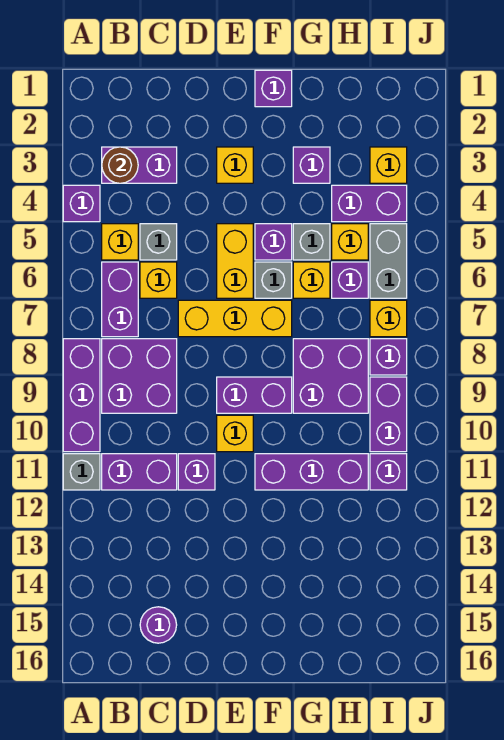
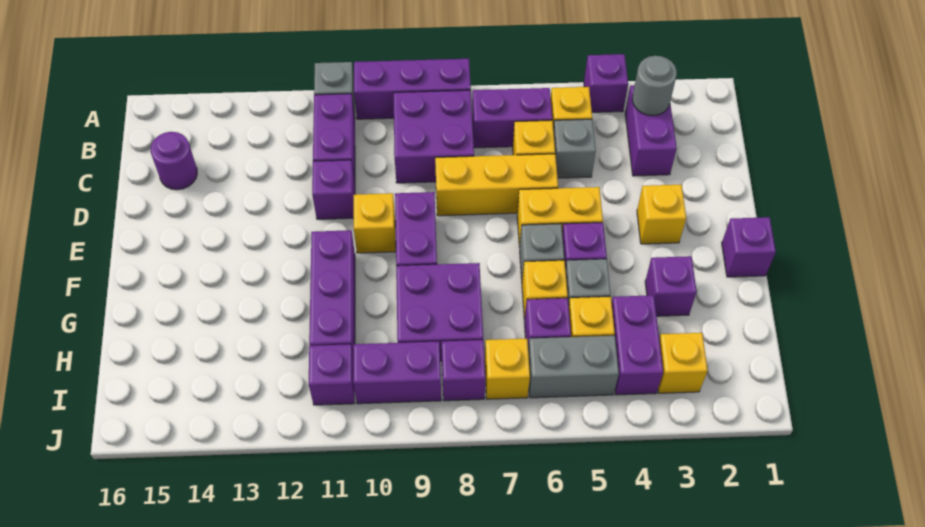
brown round brick B3 level 2 -> grey round brick B3 level 2
yellow brick D7:F7 level 1 -> yellow brick D6:D8 level 1

